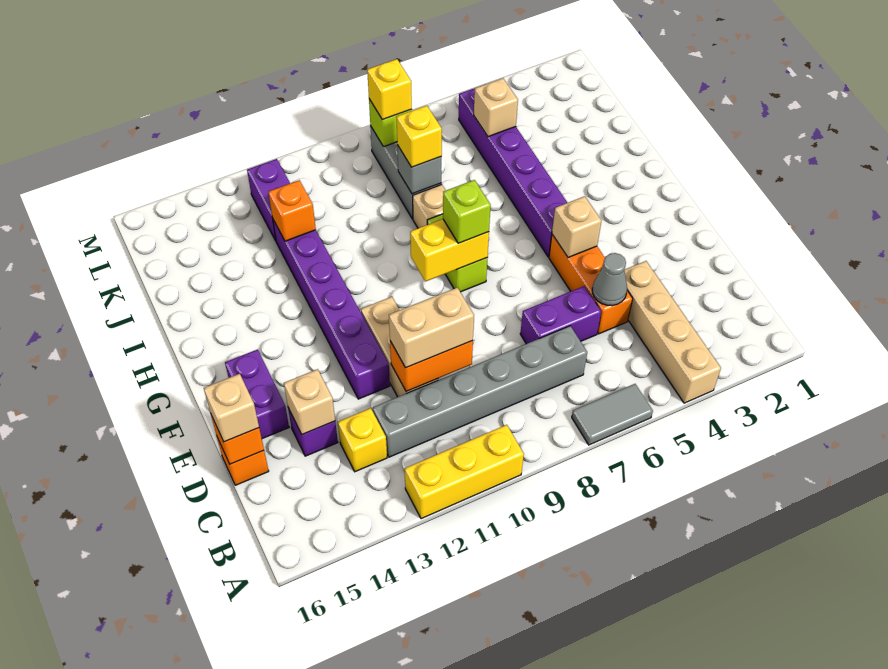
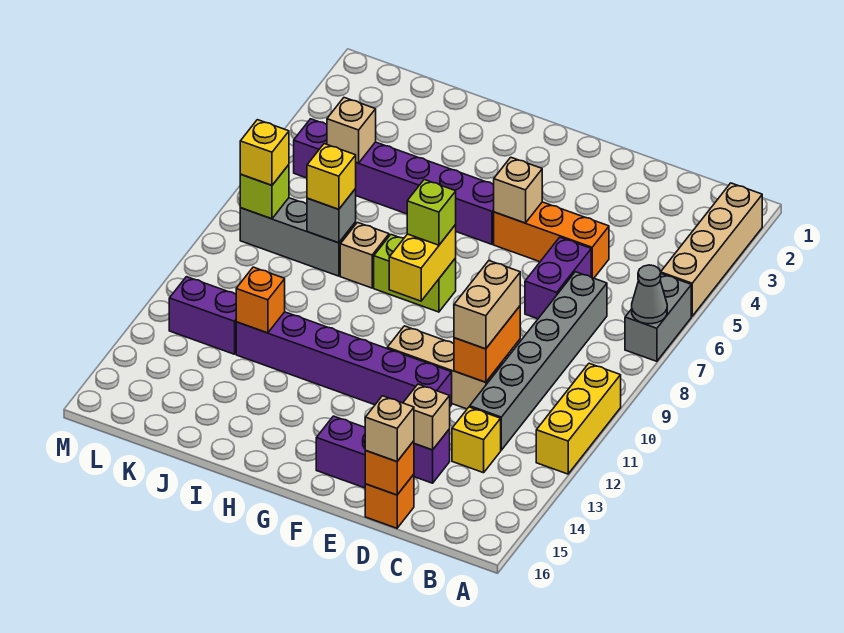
tan brick A4:D4 level 1 -> tan brick A2:A5 level 1
grey tile A6:A7 level 1 -> grey brick A6:A7 level 1
grey cone D5 level 2 -> grey cone A7 level 2

